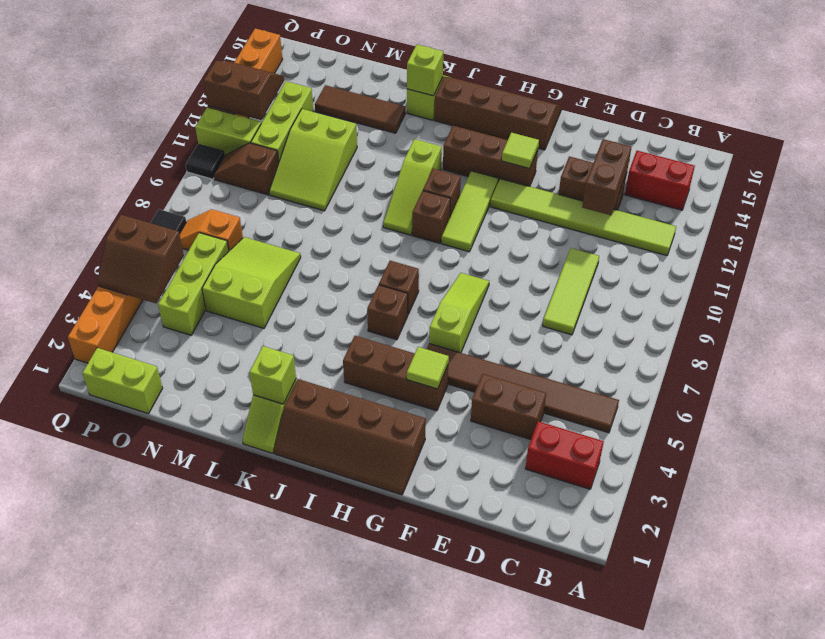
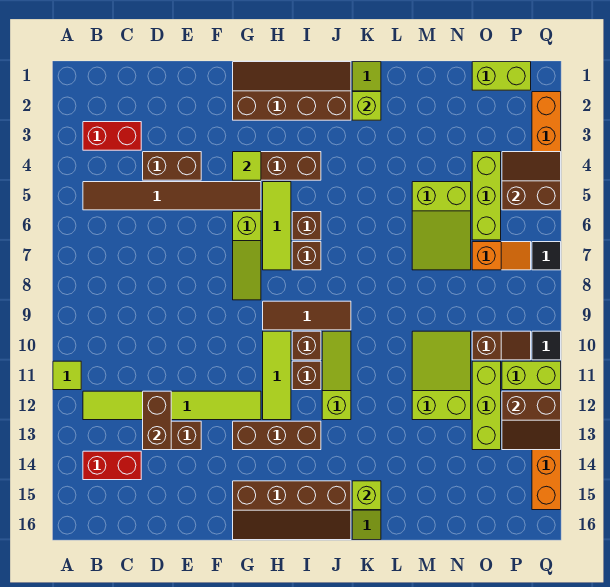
lime tile D8:D10 level 1 -> lime tile H5:H7 level 1
lime tile G13 level 2 -> lime tile A11 level 1
brown tile L14:N14 level 1 -> brown tile H9:J9 level 1

